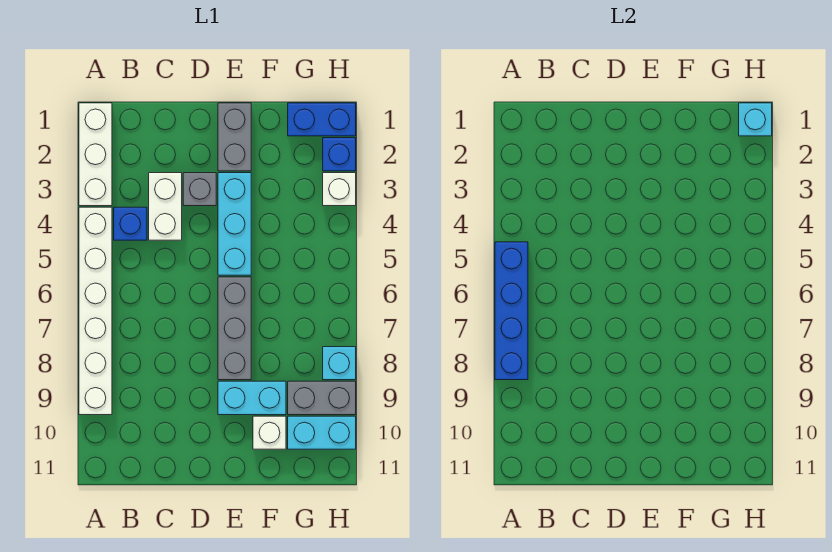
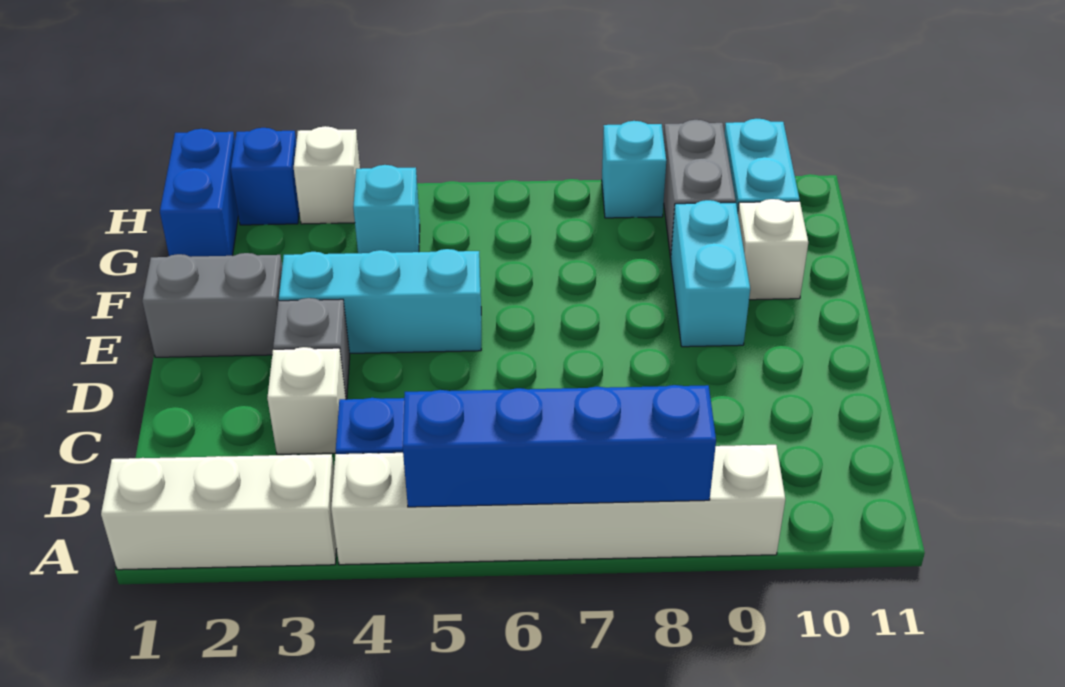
white brick C3:C4 level 1 -> white brick C3 level 1
grey brick E6:E8 level 1 -> none
cyan brick H1 level 2 -> cyan brick G4 level 1

